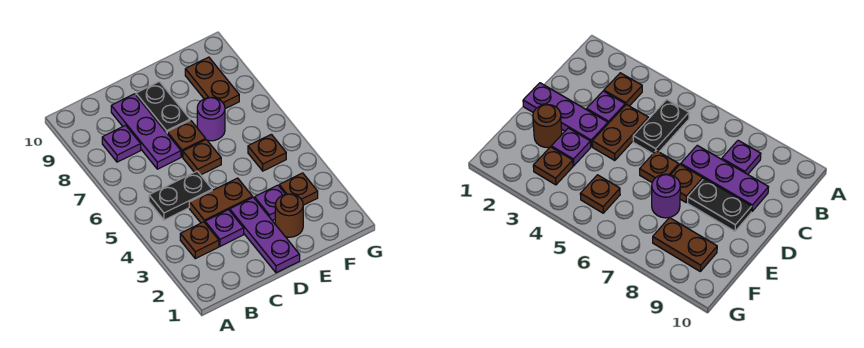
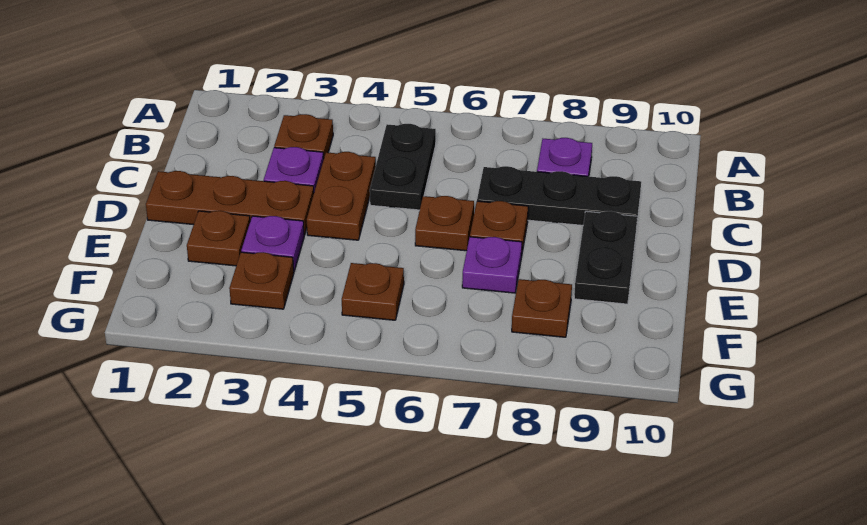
purple plate C7:C9 level 1 -> black plate C7:C9 level 1
purple plate D1:D3 level 1 -> brown plate D1:D3 level 1
black plate D8:D9 level 1 -> black plate D9:E9 level 1
brown round brick E2 level 1 -> brown plate E2 level 1
purple round brick E7 level 1 -> purple plate E7 level 1
brown plate F8:F9 level 1 -> brown plate F8 level 1

